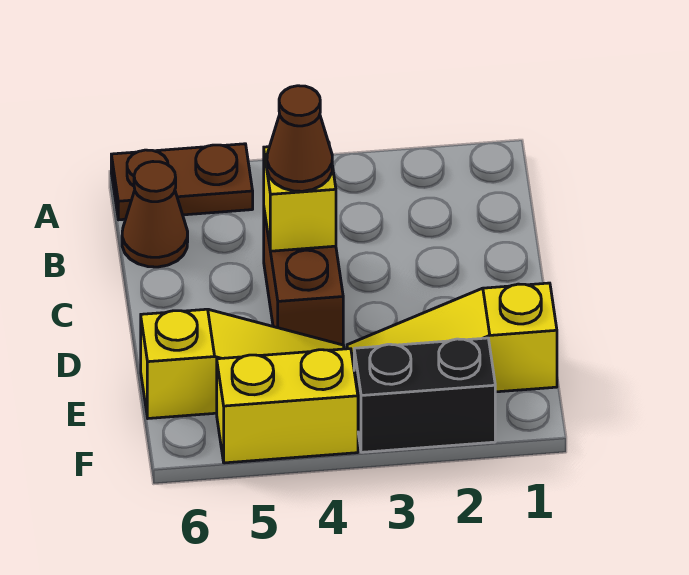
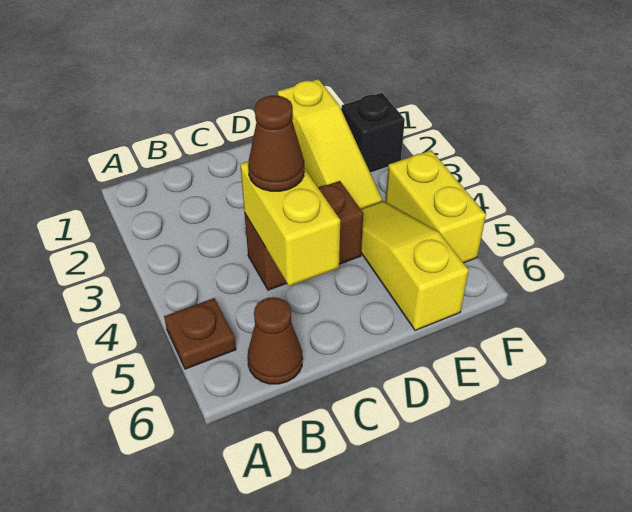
brown plate A5:A6 level 1 -> brown plate A5 level 1
yellow brick C4 level 2 -> yellow brick C4:C5 level 2
black brick F2:F3 level 1 -> black brick F2 level 1

